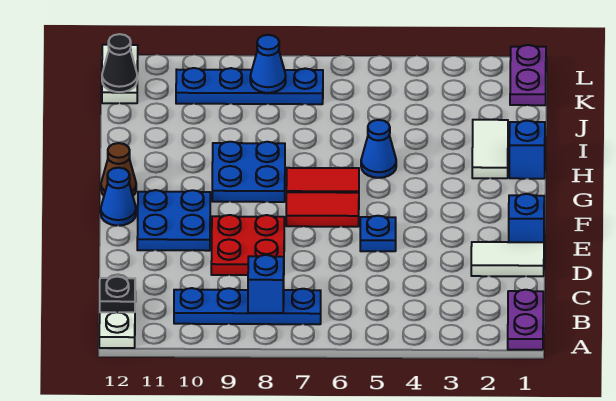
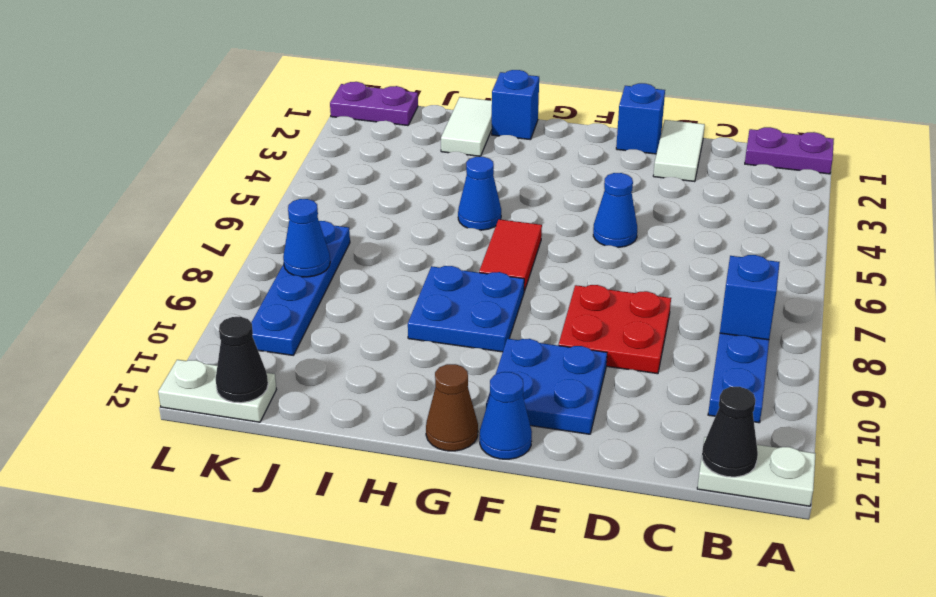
black plate B12 level 2 -> black cone B12 level 2
blue plate E5 level 1 -> blue cone E5 level 1
red tile F6:F7 level 1 -> none
white tile H2:I2 level 1 -> white tile I1:I2 level 1

